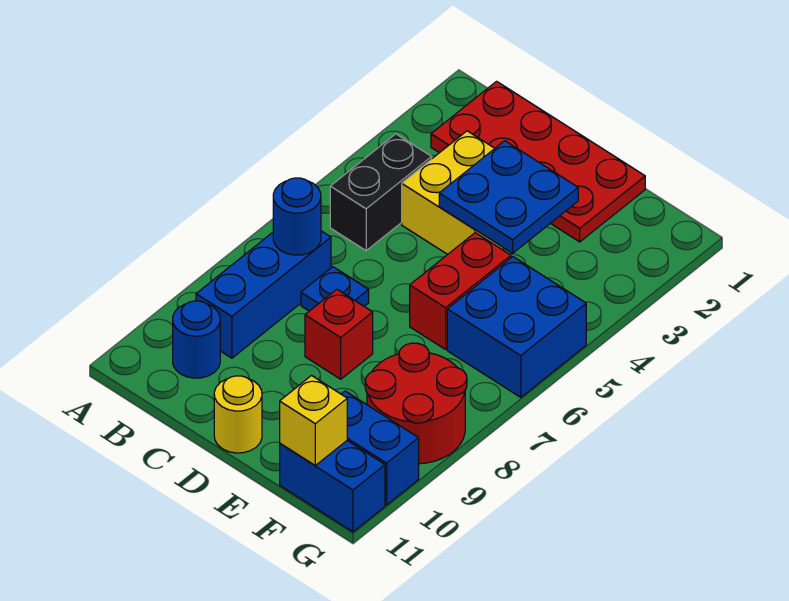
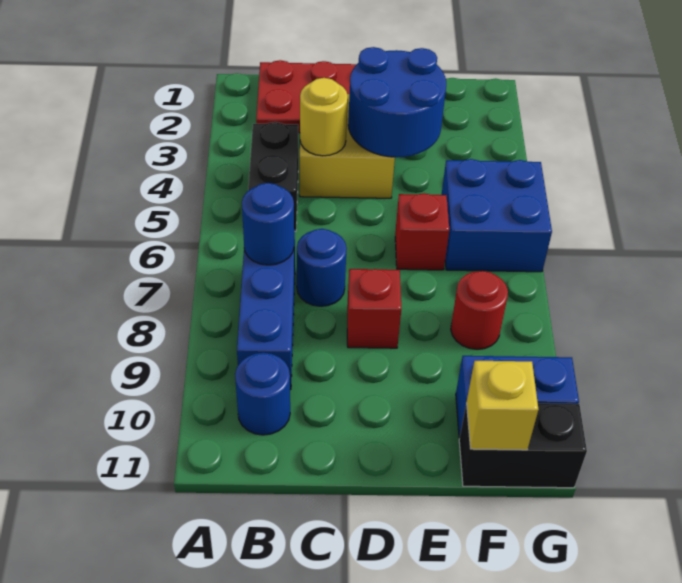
blue plate C7 level 1 -> blue round brick C7 level 1
blue plate D3:E4 level 2 -> blue round brick D3:E4 level 2
yellow round brick D11 level 1 -> yellow round brick C4 level 2
red brick E5:E6 level 1 -> red brick E6 level 1
red round brick F8:G9 level 1 -> red round brick F8 level 1
blue brick F11:G11 level 1 -> black brick F11:G11 level 1

